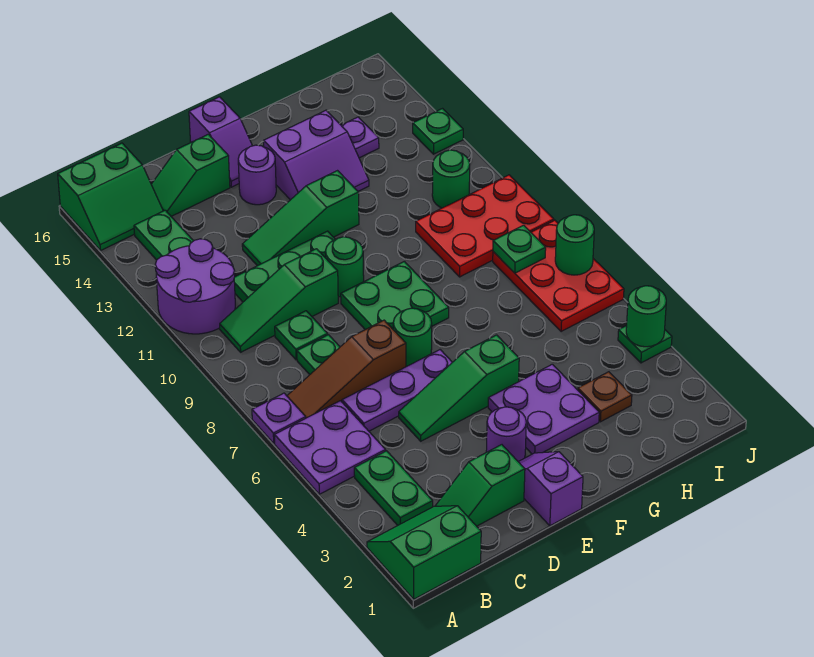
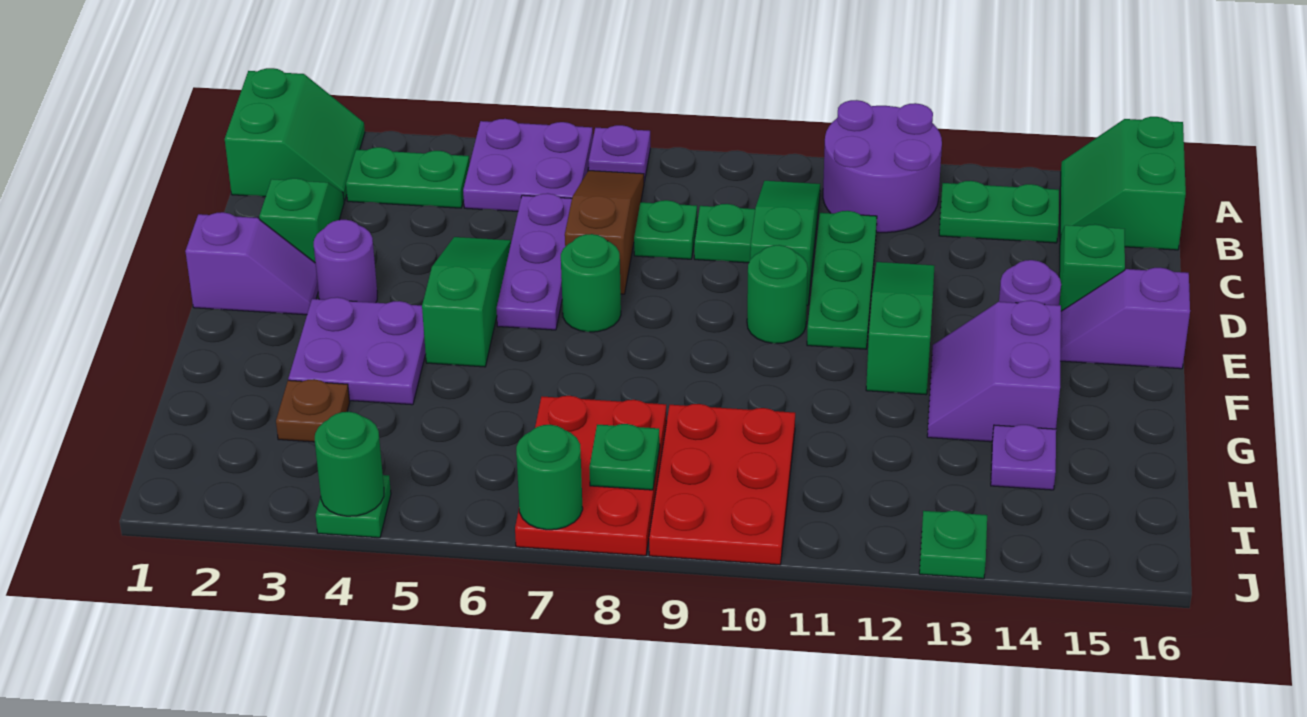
green plate E8:F9 level 1 -> none
red plate I6:J8 level 1 -> red plate H7:J8 level 1
green round brick I11 level 1 -> none

